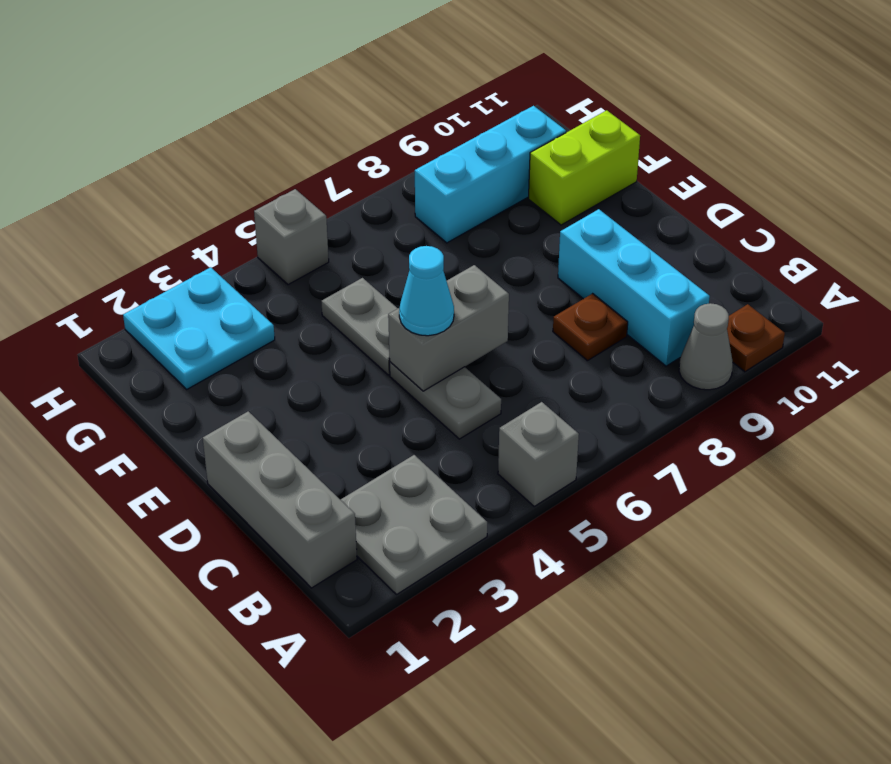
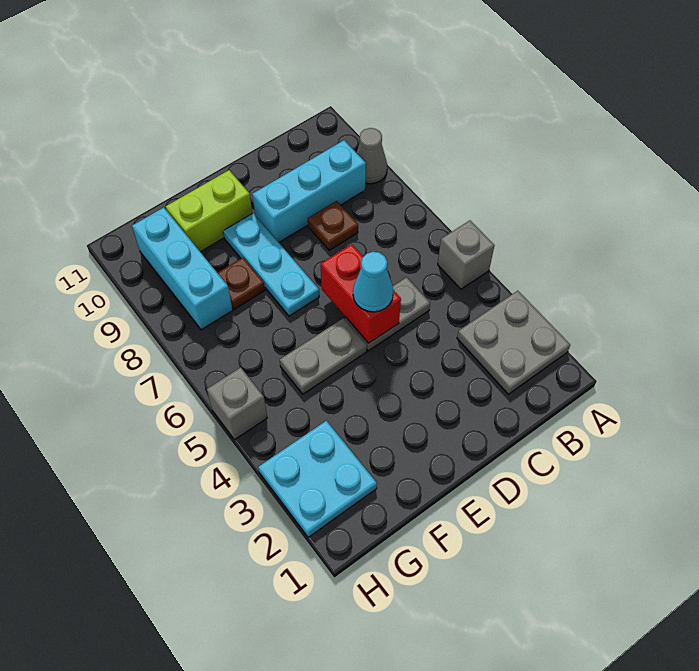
brown plate A10 level 1 -> brown plate F8 level 1
grey brick B1:D1 level 1 -> none
grey brick D5:D6 level 2 -> red brick D5:D6 level 2
none -> cyan plate E7:E9 level 1
lime brick F10:F11 level 1 -> lime brick E10:F10 level 1

